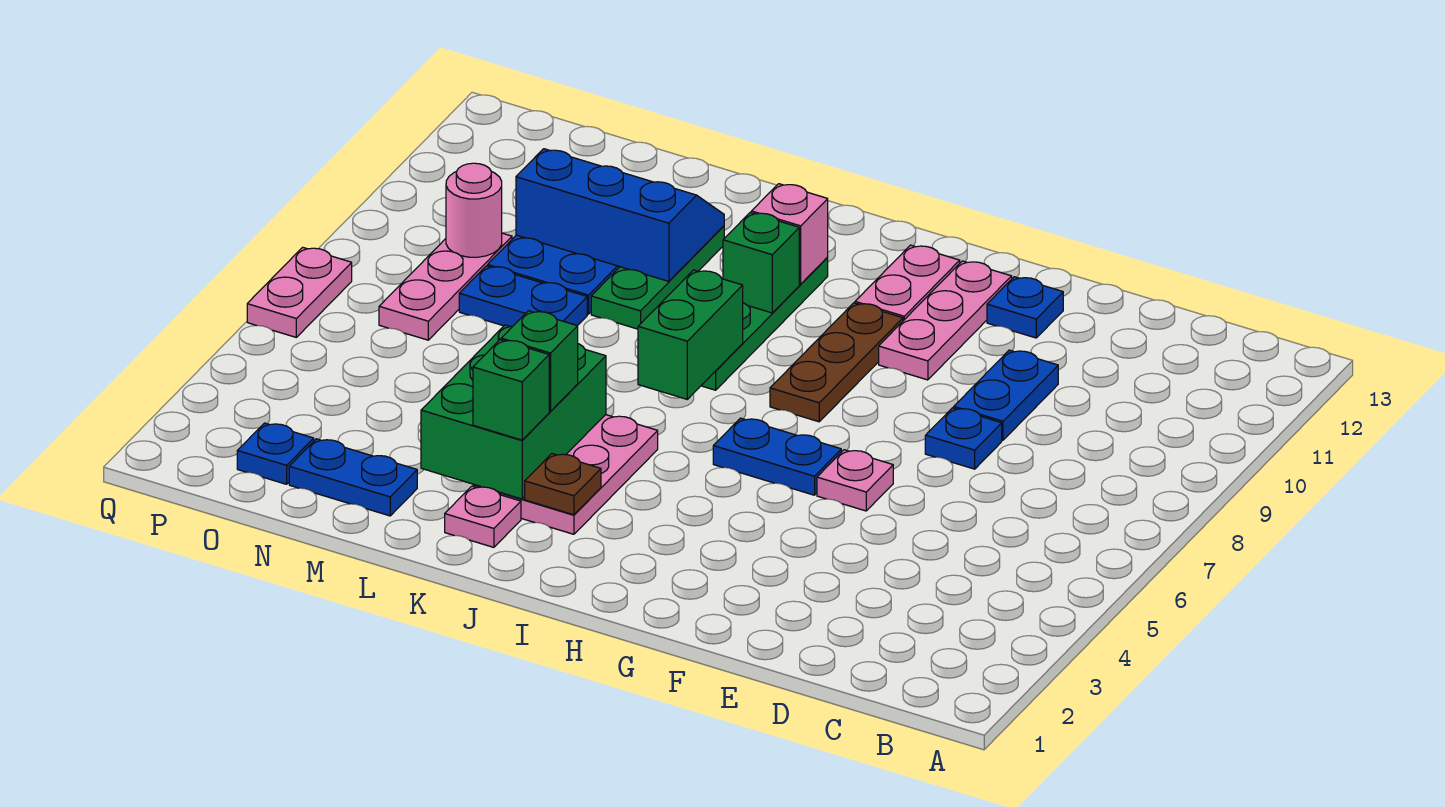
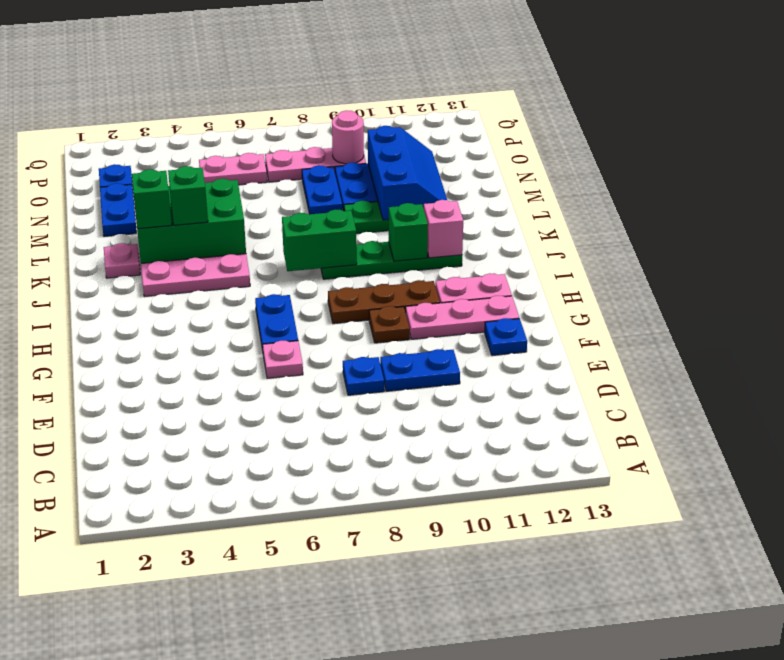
brown plate J3 level 2 -> brown plate G9 level 1
pink plate Q6:Q7 level 1 -> pink plate O5:O6 level 1

